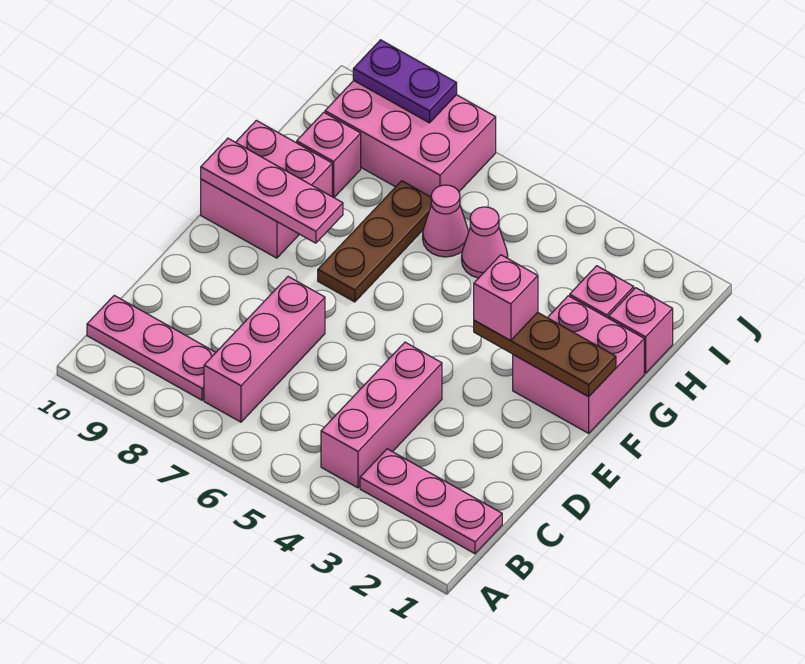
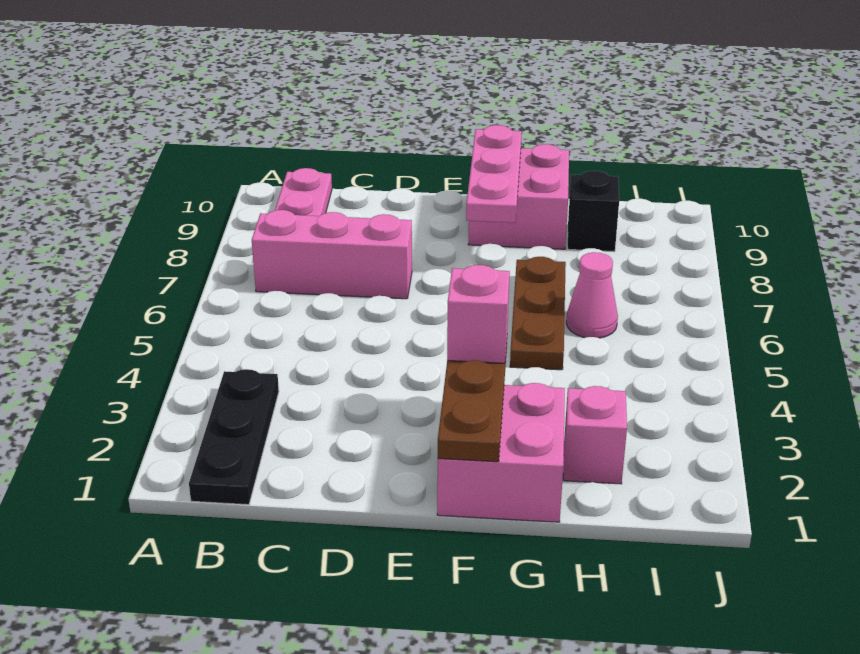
pink plate B1:B3 level 1 -> black plate B1:B3 level 1
pink brick B4:D4 level 1 -> none
brown plate F7:H7 level 1 -> brown plate G5:G7 level 1
pink brick H1 level 1 -> none
pink cone H5 level 1 -> none
pink brick H9 level 1 -> black brick H9 level 1
pink brick I7:J9 level 1 -> none
purple plate J8:J9 level 2 -> none

